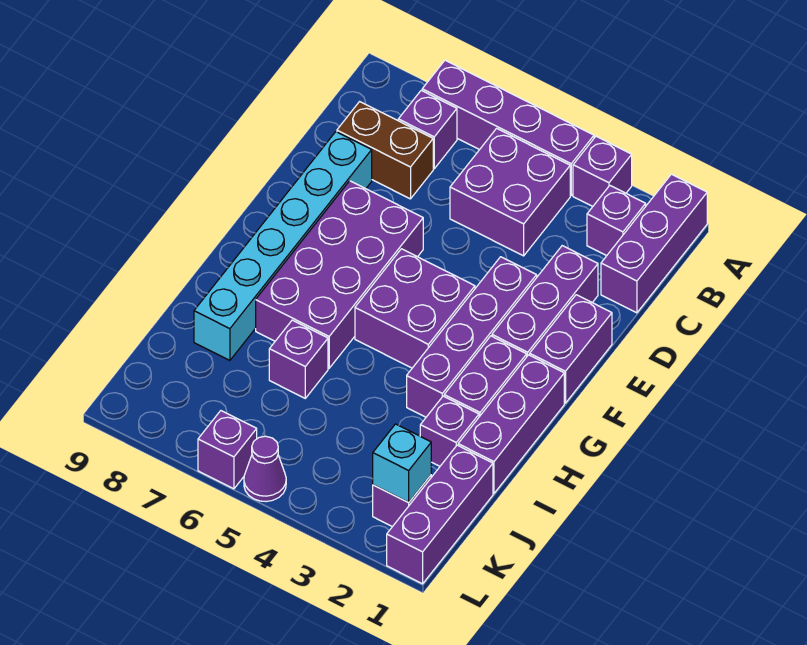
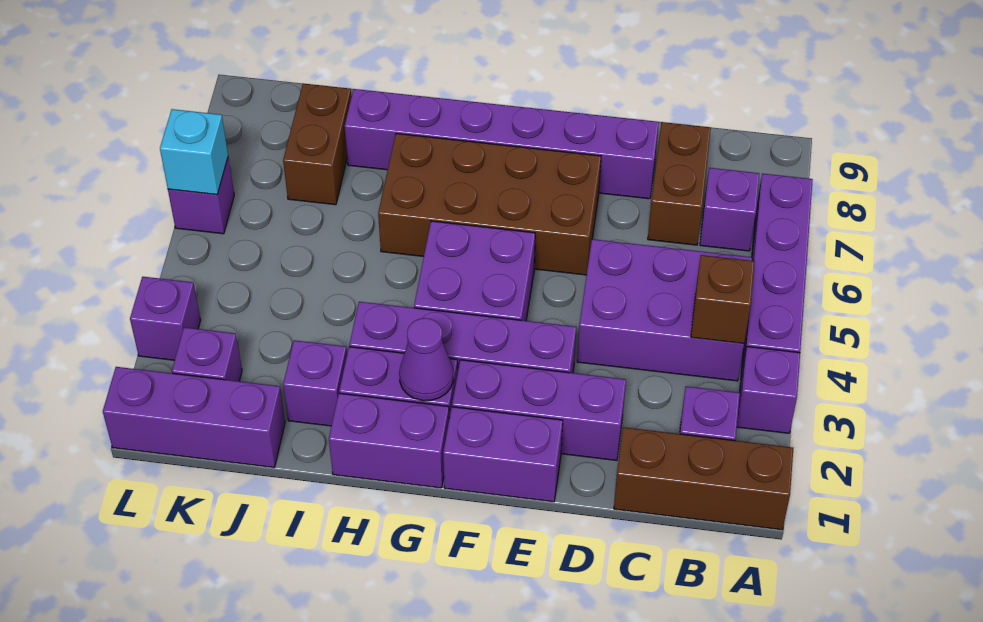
purple brick A1:C1 level 1 -> brown brick A1:C1 level 1
purple brick B4:C5 level 1 -> purple brick B4:D5 level 1
none -> brown brick B4 level 2
cyan brick D8:I8 level 1 -> purple brick D8:I8 level 1
purple brick E6:H7 level 1 -> brown brick E6:H7 level 1
purple brick G1:I1 level 1 -> purple brick G1:H1 level 1
purple brick I6 level 1 -> purple brick L3 level 1
none -> brown brick J7:J8 level 1
cyan brick K2 level 2 -> cyan brick L6 level 2
purple cone L5 level 1 -> purple cone G2 level 2

